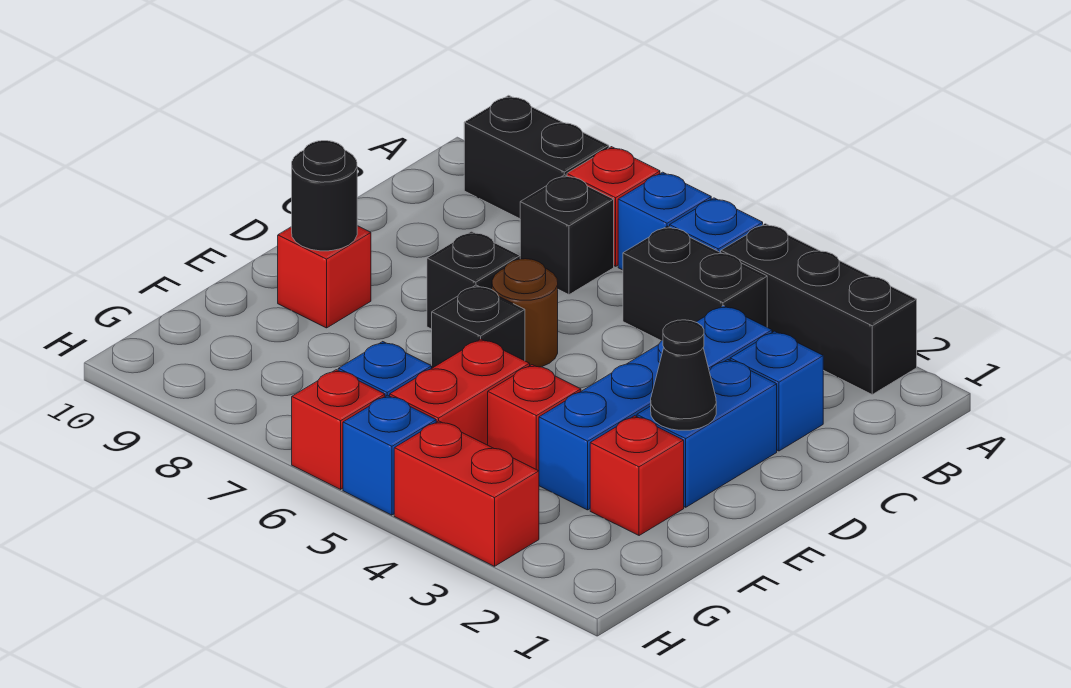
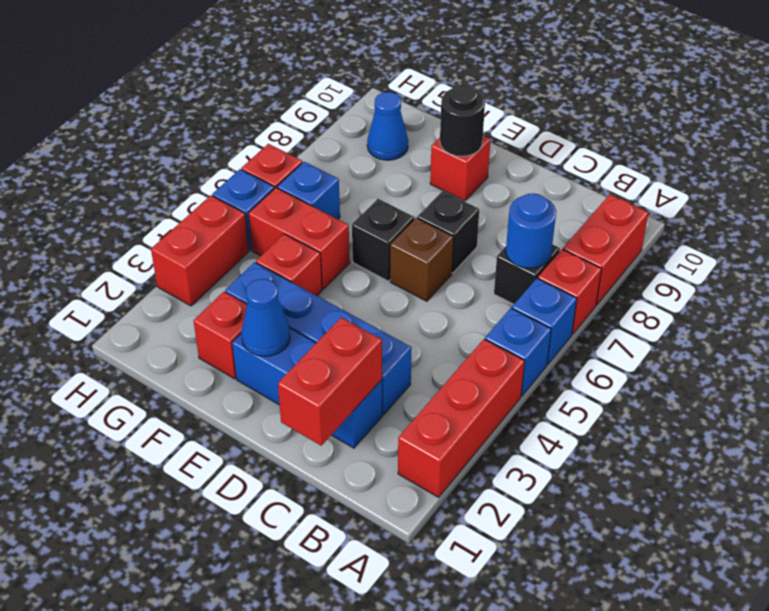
black brick A2:A4 level 1 -> red brick A2:A4 level 1
black brick A8:A9 level 1 -> red brick A8:A9 level 1
black brick B4:B5 level 1 -> none
none -> blue round brick B7 level 2
none -> red brick C1:C2 level 2
brown round brick D6 level 1 -> brown brick D6 level 1
black cone E2 level 2 -> blue cone E2 level 2
none -> blue cone G9 level 1

